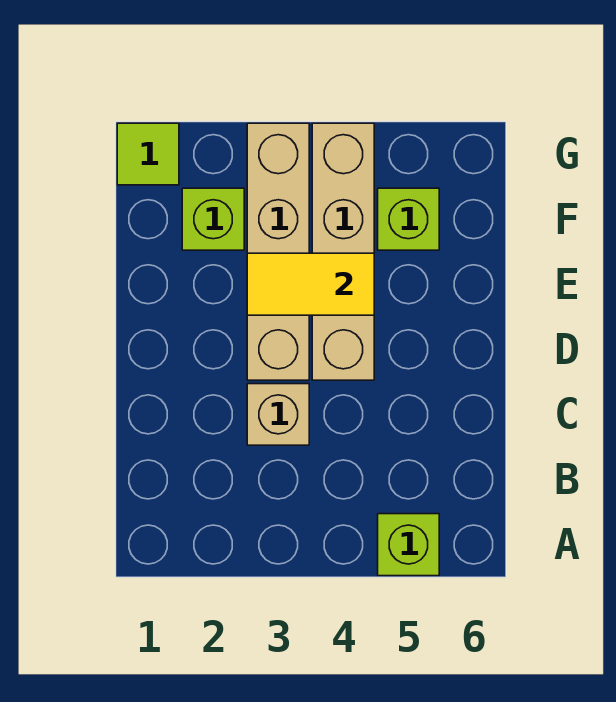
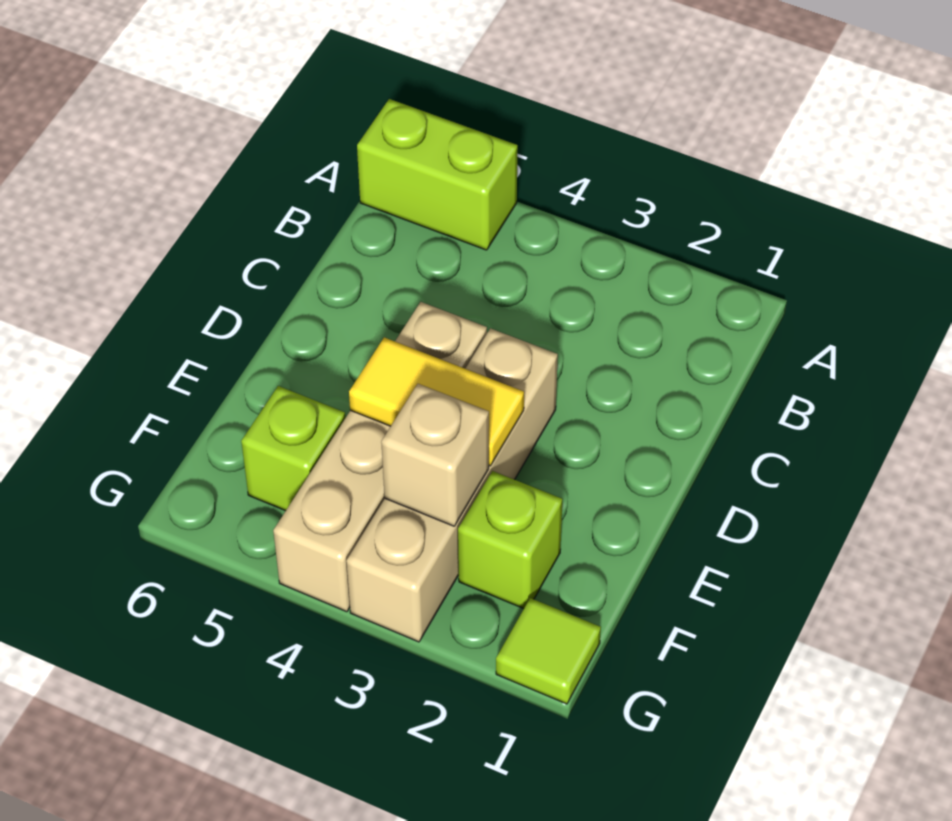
lime brick A5 level 1 -> lime brick A5:A6 level 1
tan brick C3 level 1 -> tan brick F3 level 2

